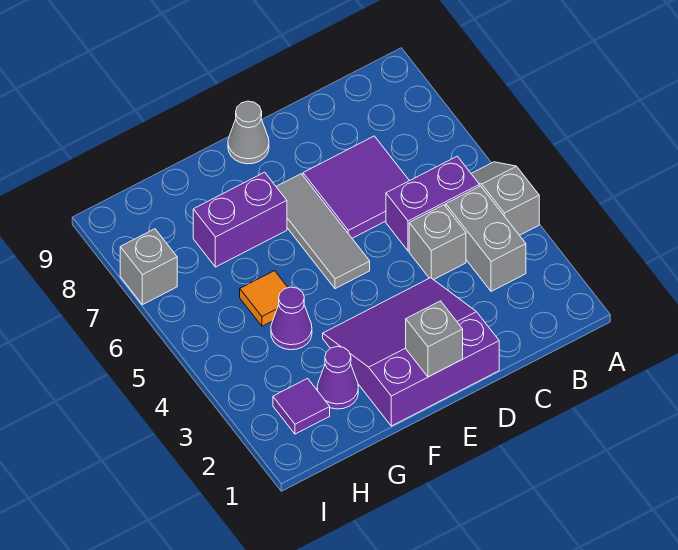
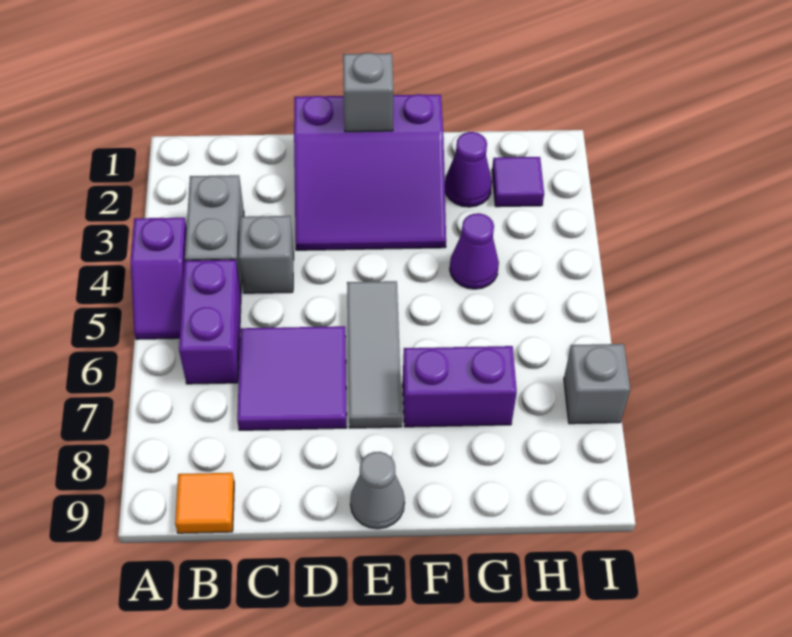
grey slope A4:A5 level 1 top 4 -> purple slope A4:A5 level 1 top 4
purple brick B5:C5 level 1 -> purple brick B5:B6 level 1
orange tile G5 level 1 -> orange tile B9 level 1

